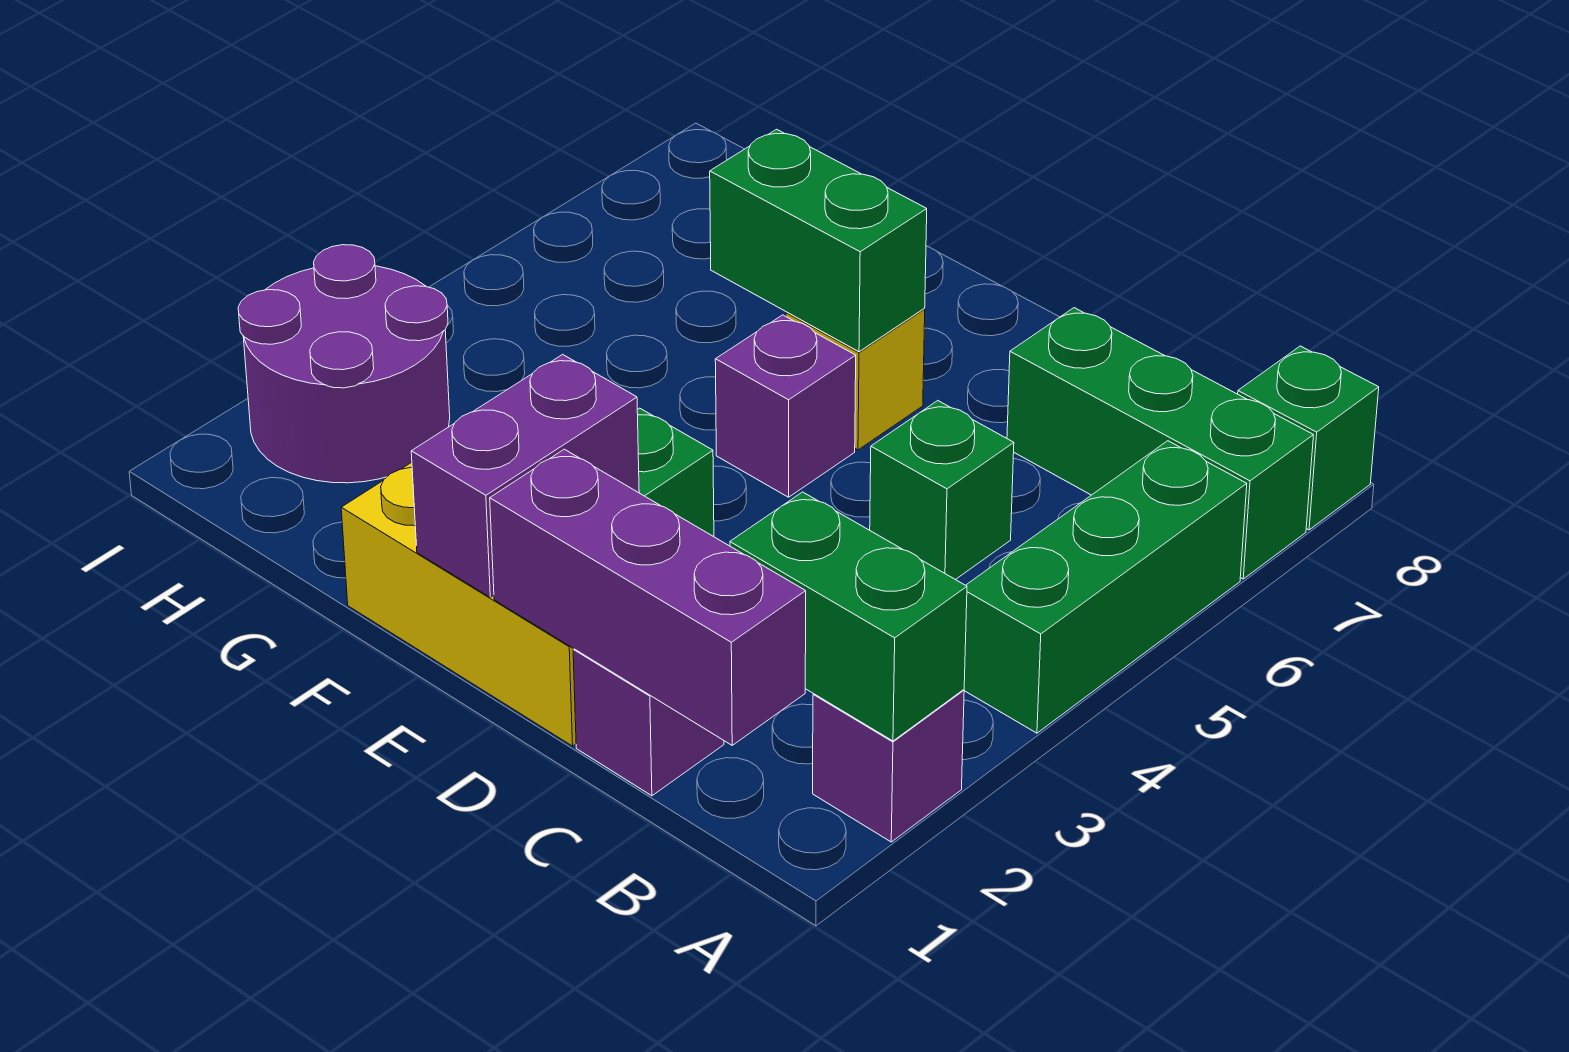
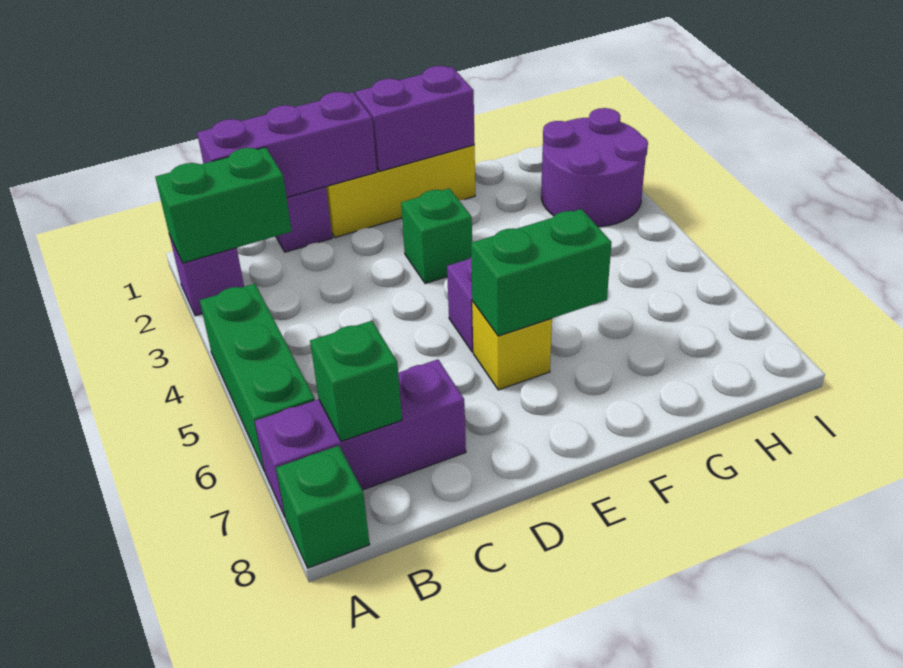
green brick A7:C7 level 1 -> purple brick A7:C7 level 1
green brick C5 level 1 -> green brick B7 level 2
purple brick E1:E2 level 2 -> purple brick E1:F1 level 2

